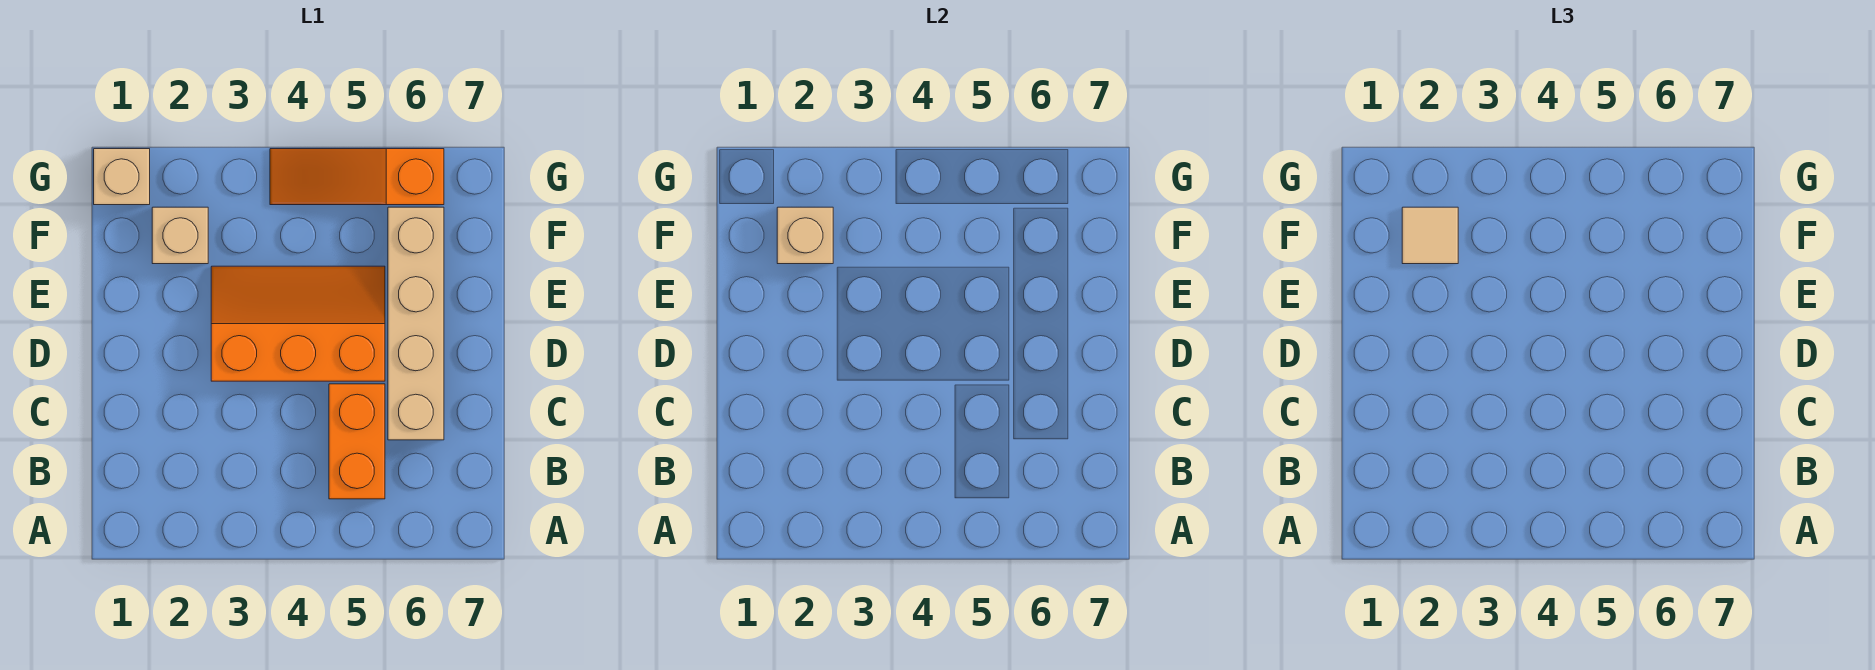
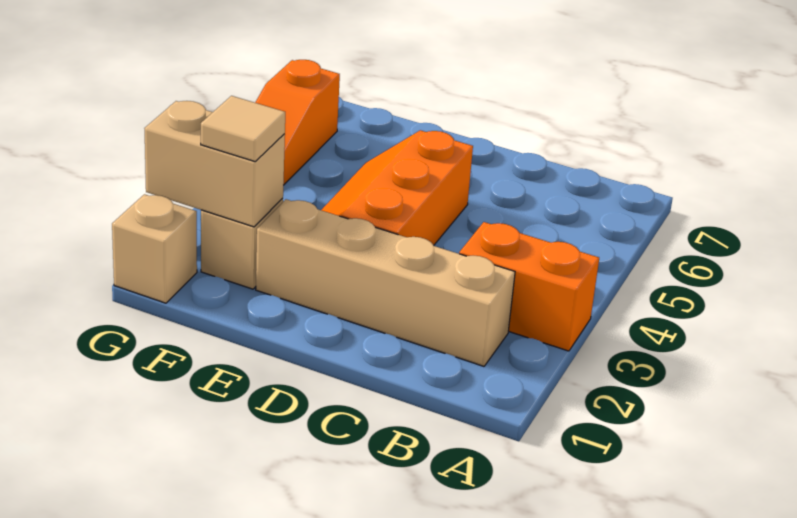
orange brick B5:C5 level 1 -> orange brick A3:B3 level 1
tan brick C6:F6 level 1 -> tan brick B2:E2 level 1
tan brick F2 level 2 -> tan brick F2:G2 level 2

